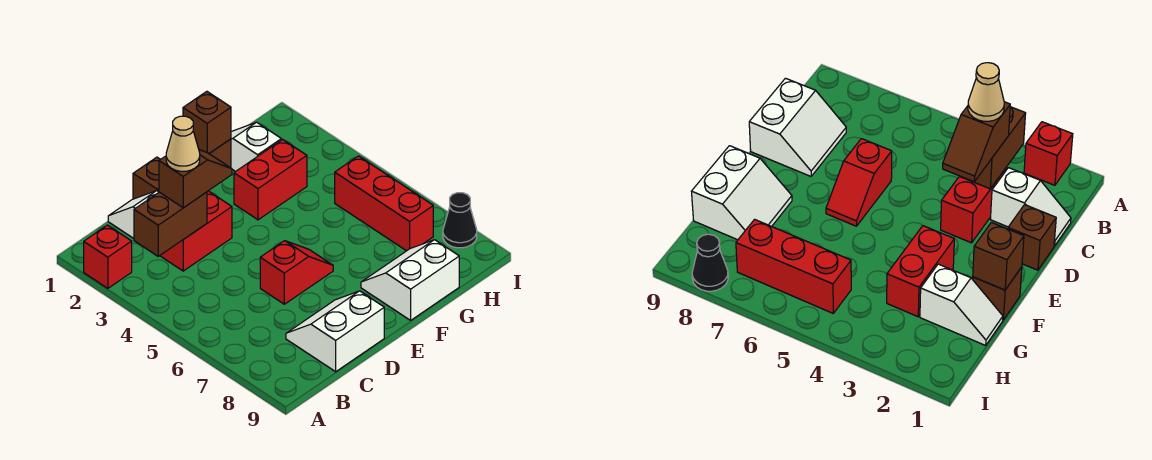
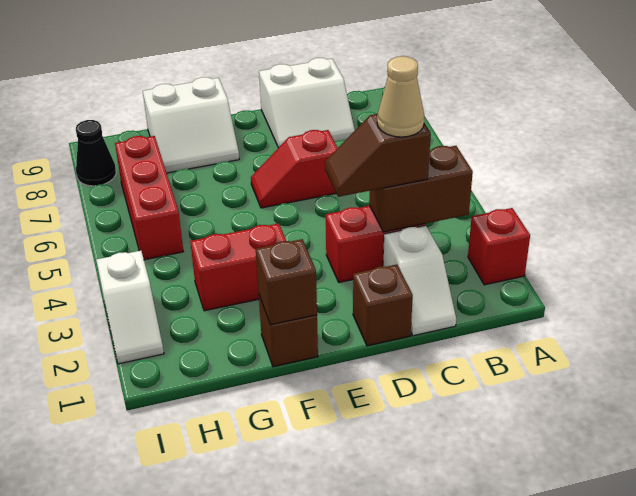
white slope G1:G2 level 1 top 2 -> white slope I2:I3 level 1 top 3

